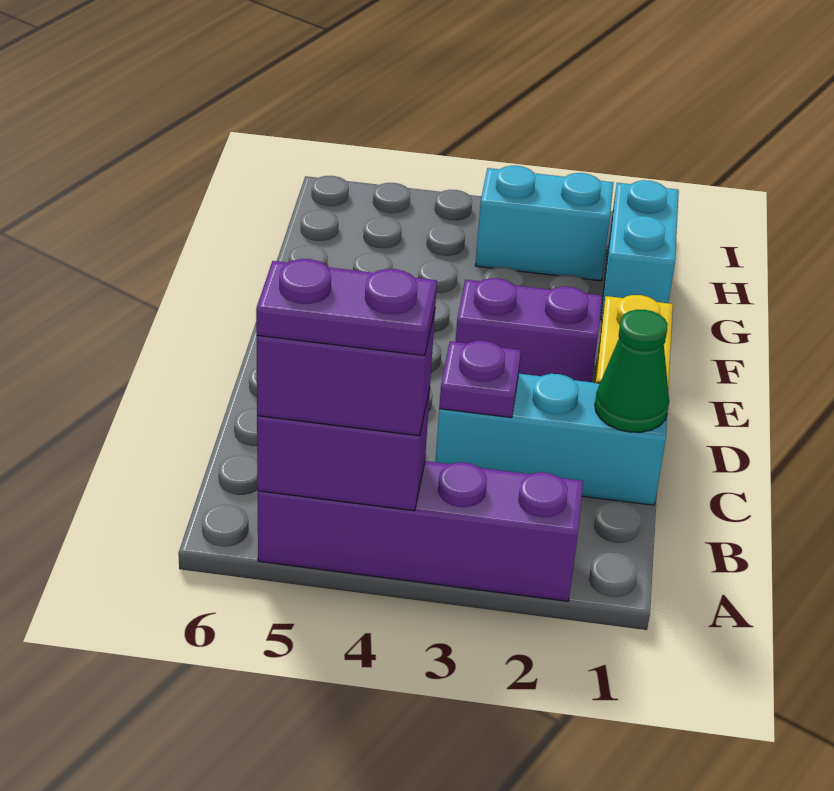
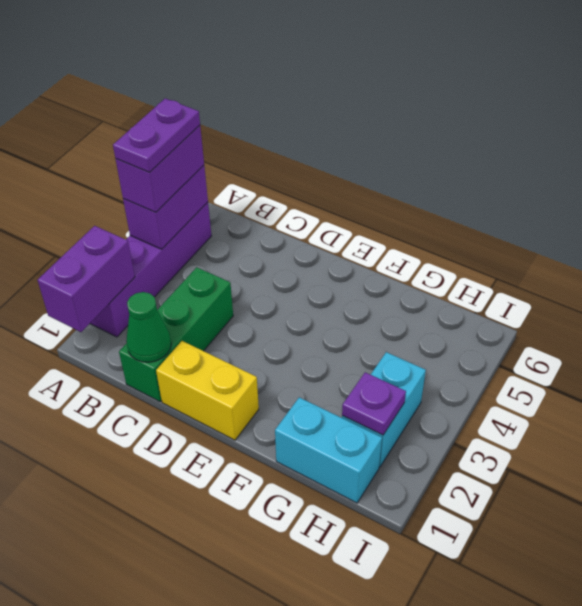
cyan brick C1:C3 level 1 -> green brick C1:C3 level 1
purple plate C3 level 2 -> purple plate H2 level 2
purple brick E2:E3 level 1 -> purple brick A1:A2 level 2

